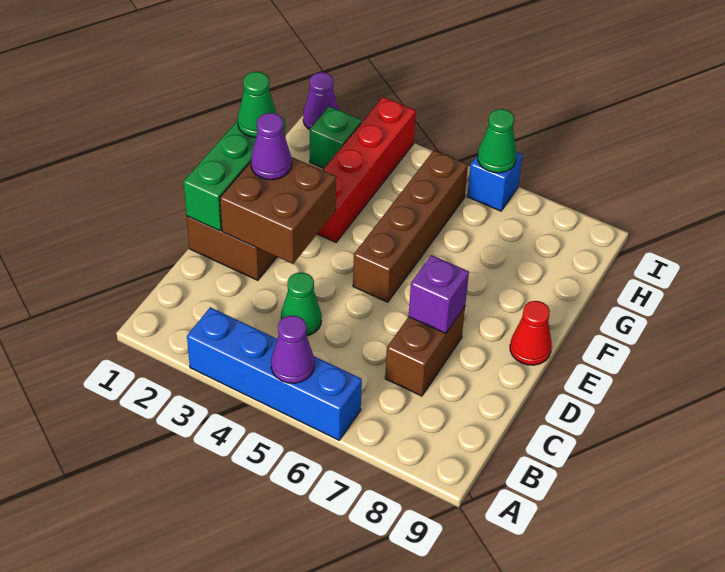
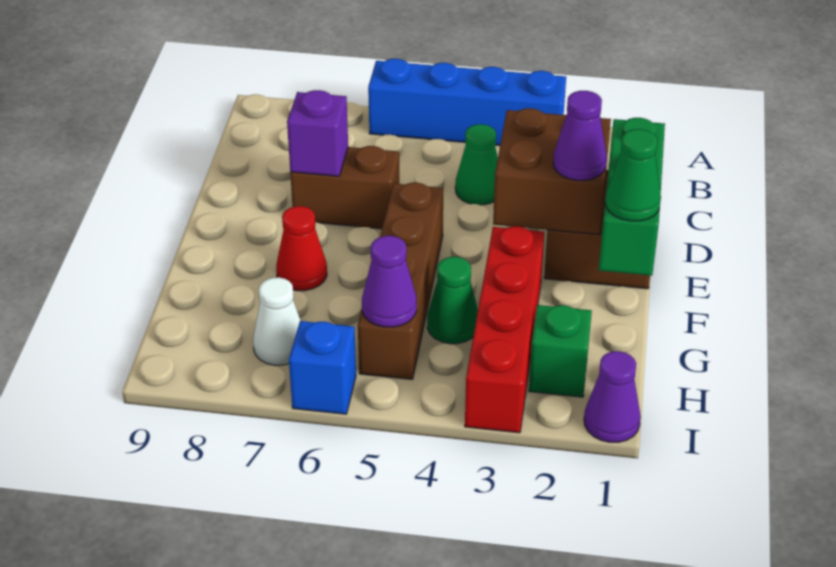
purple cone A5 level 2 -> purple cone H5 level 2
brown brick C7:D7 level 1 -> brown brick D6:D7 level 1
red cone E9 level 1 -> red cone F7 level 1
none -> white cone H7 level 1
green cone I6 level 2 -> green cone G4 level 1

